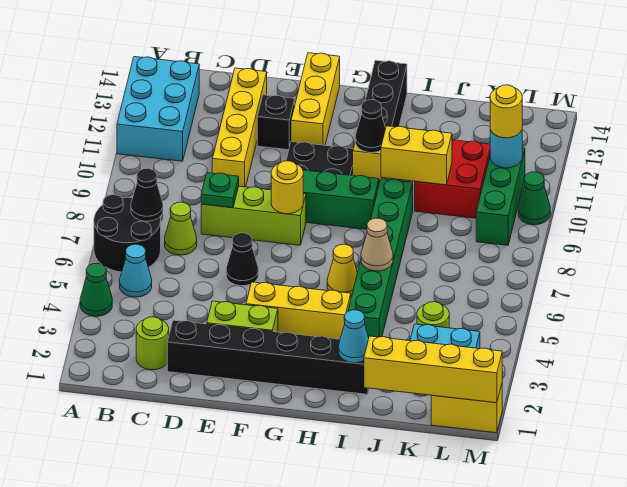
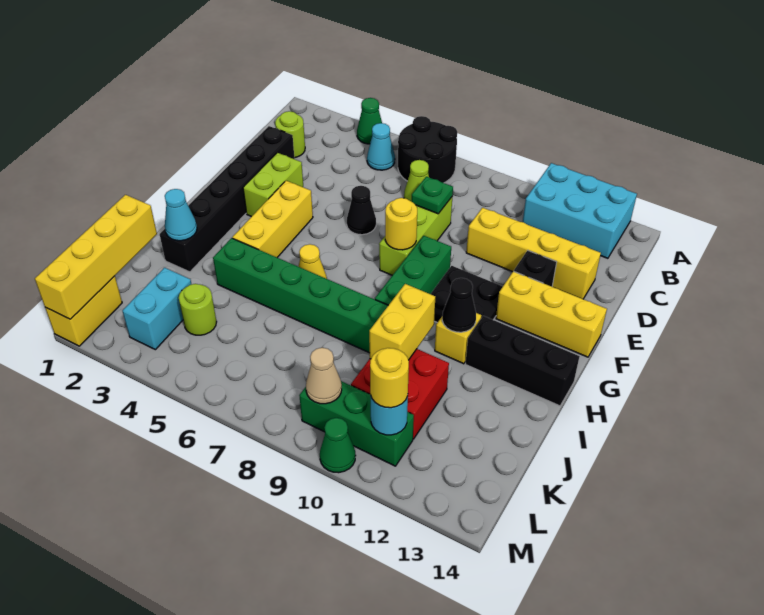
black cone B7 level 2 -> none
tan cone I6 level 2 -> tan cone L9 level 2

